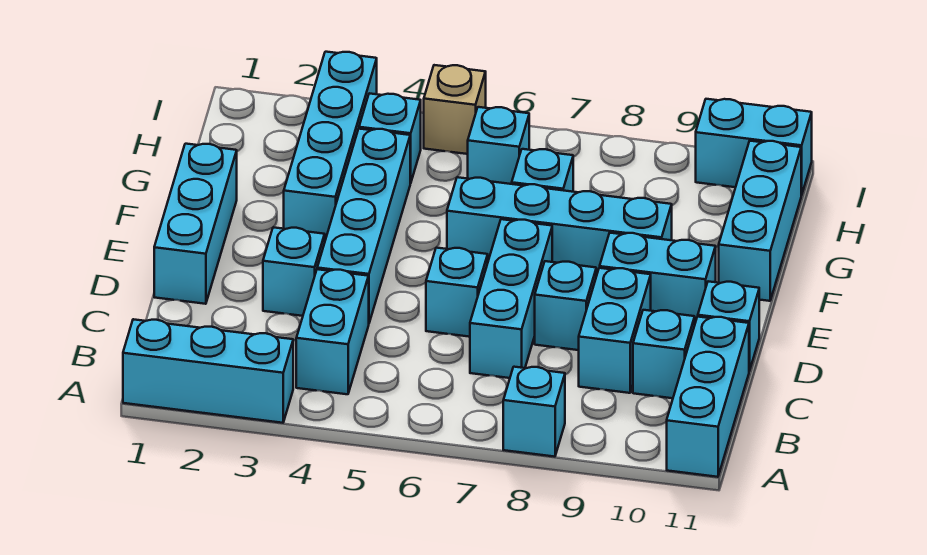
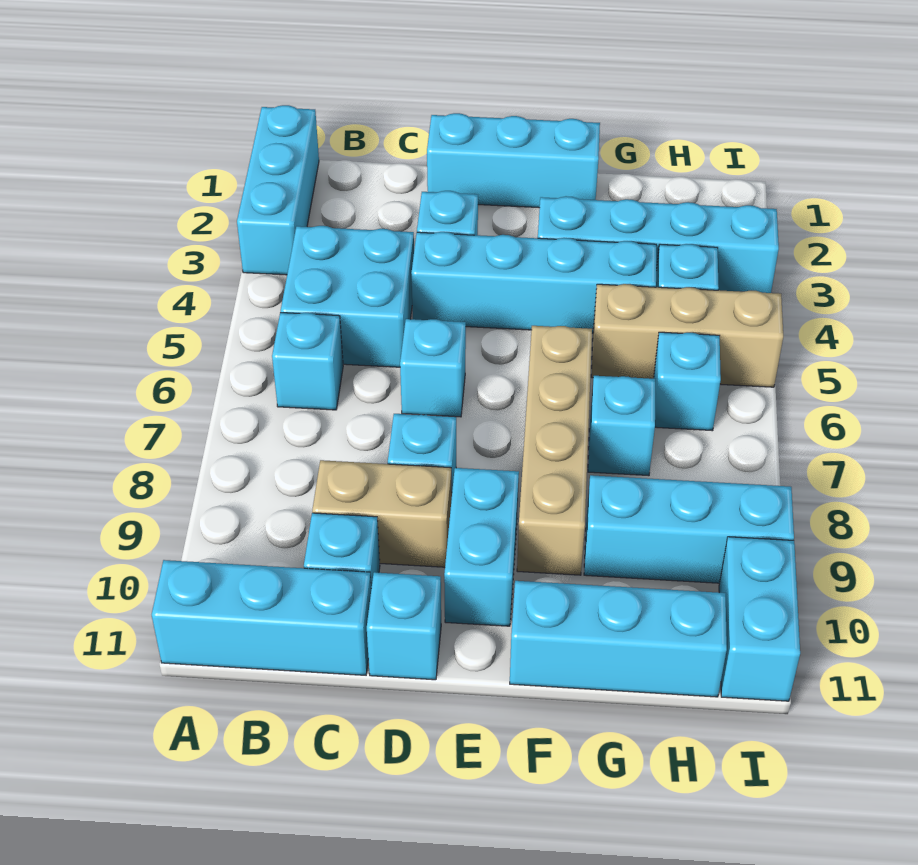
cyan brick A8 level 1 -> cyan brick B6 level 1
cyan brick B4:C4 level 1 -> cyan brick B4:C5 level 1
cyan brick C7:E7 level 1 -> cyan brick G9:I9 level 1
cyan brick C9:D9 level 1 -> tan brick C9:D9 level 1
cyan brick F6:F9 level 1 -> tan brick F6:F9 level 1
tan brick I5 level 1 -> tan brick G5:I5 level 1

